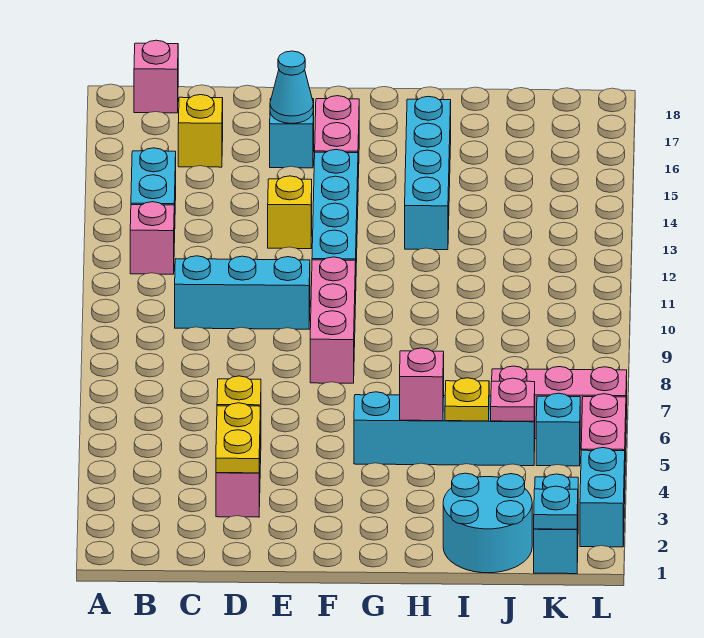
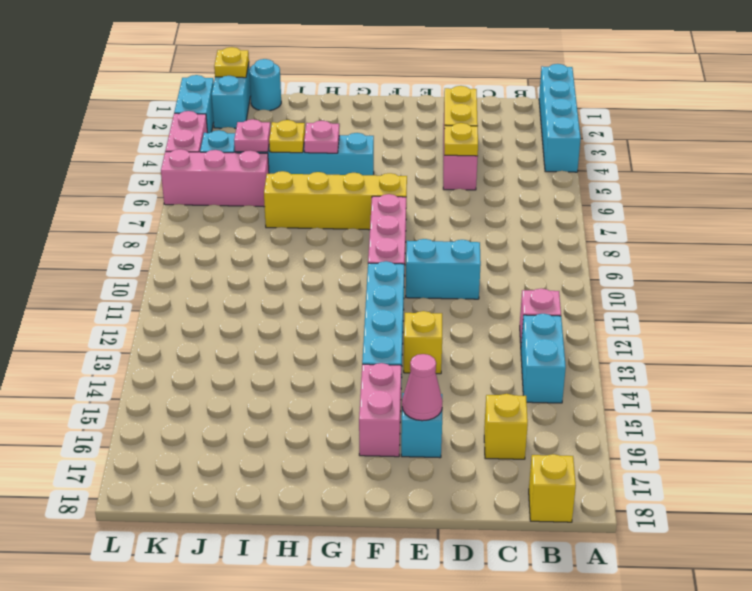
pink brick B18 level 1 -> yellow brick B18 level 1
cyan brick C10:E10 level 1 -> cyan brick D10:E10 level 1
cyan cone E16 level 2 -> pink cone E16 level 2
none -> yellow brick F7:I7 level 1
pink brick H5 level 2 -> pink plate H5 level 2
cyan brick H13:H16 level 1 -> cyan brick A1:A4 level 1
cyan round brick I1:J2 level 1 -> cyan round brick J1 level 1
cyan plate K1 level 2 -> yellow plate K1 level 2

